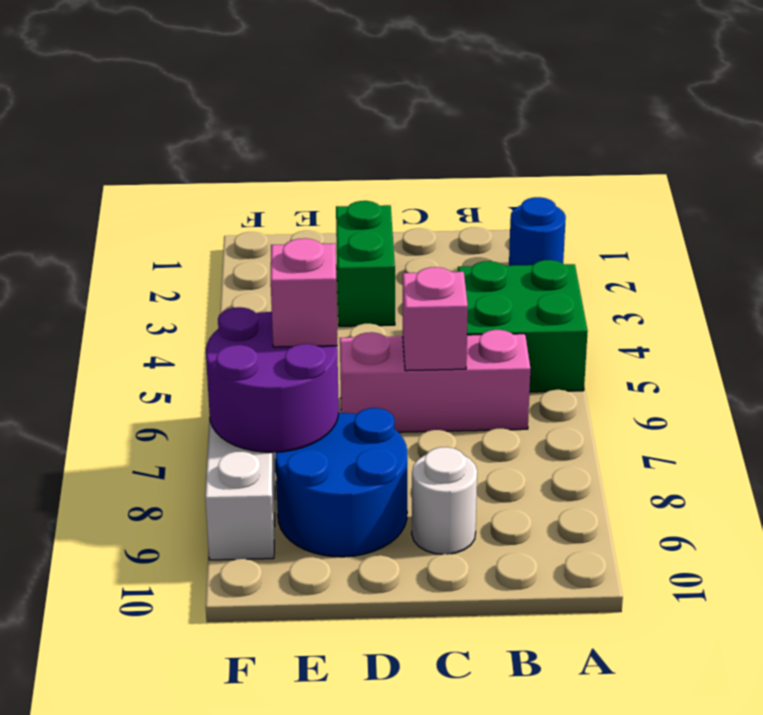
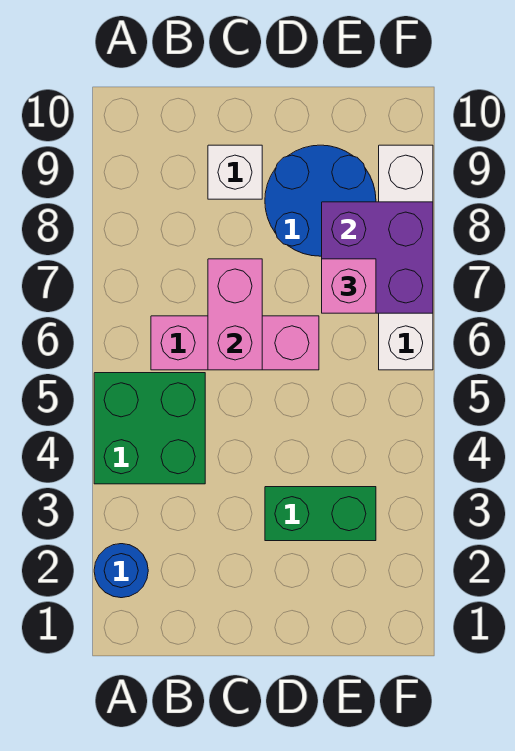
pink brick C6 level 2 -> pink brick C6:C7 level 2
white round brick C9 level 1 -> white brick C9 level 1
green brick D2:D3 level 1 -> green brick D3:E3 level 1
purple round brick E7:F8 level 2 -> purple brick E7:F8 level 2

